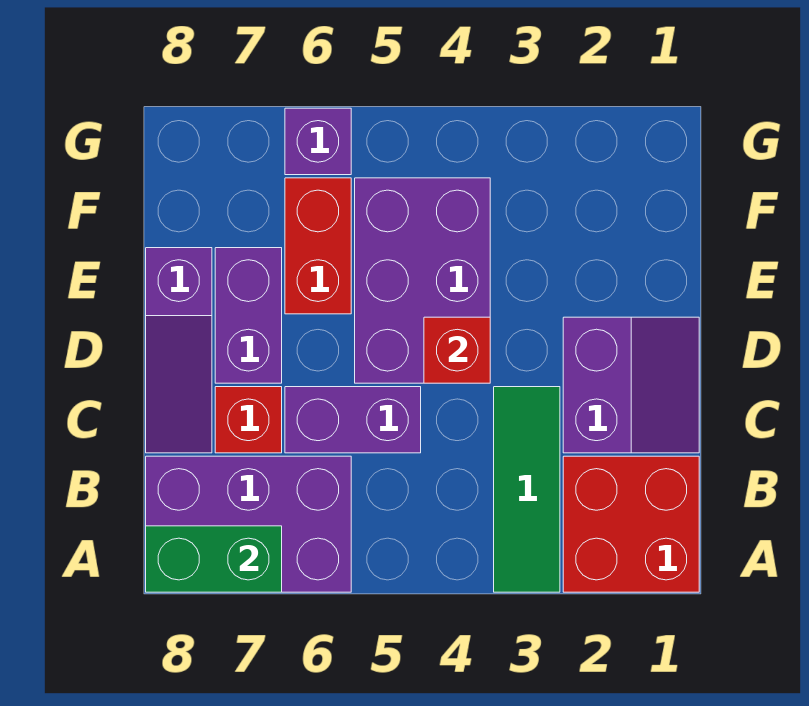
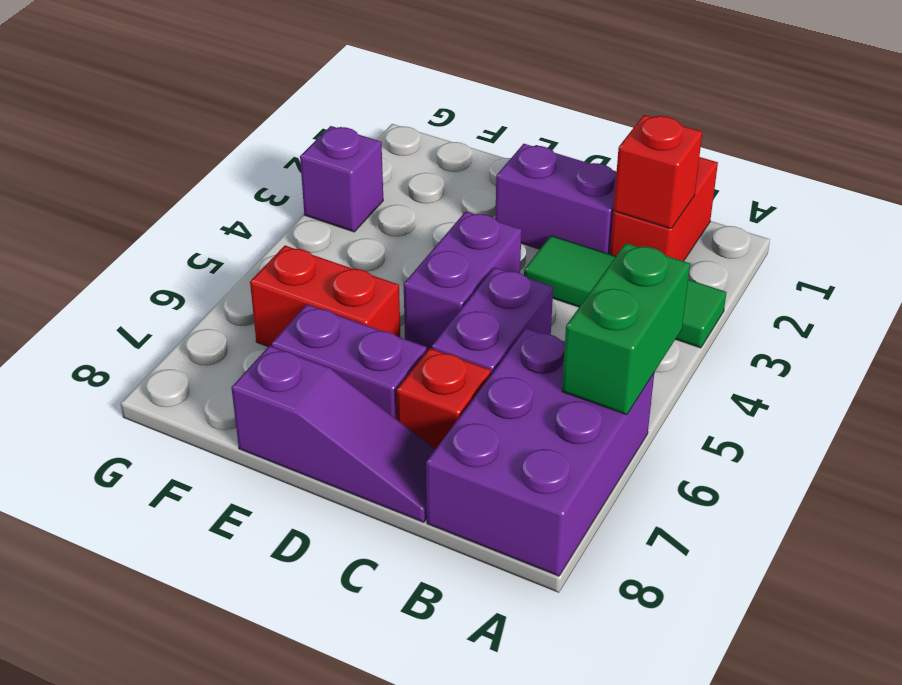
red brick A1:B2 level 1 -> red brick B1:B2 level 1
green brick A7:A8 level 2 -> green brick A5:A6 level 2
purple brick D4:F5 level 1 -> purple brick D4:D5 level 1
red brick D4 level 2 -> red brick B2 level 2
purple brick G6 level 1 -> purple brick G3 level 1

